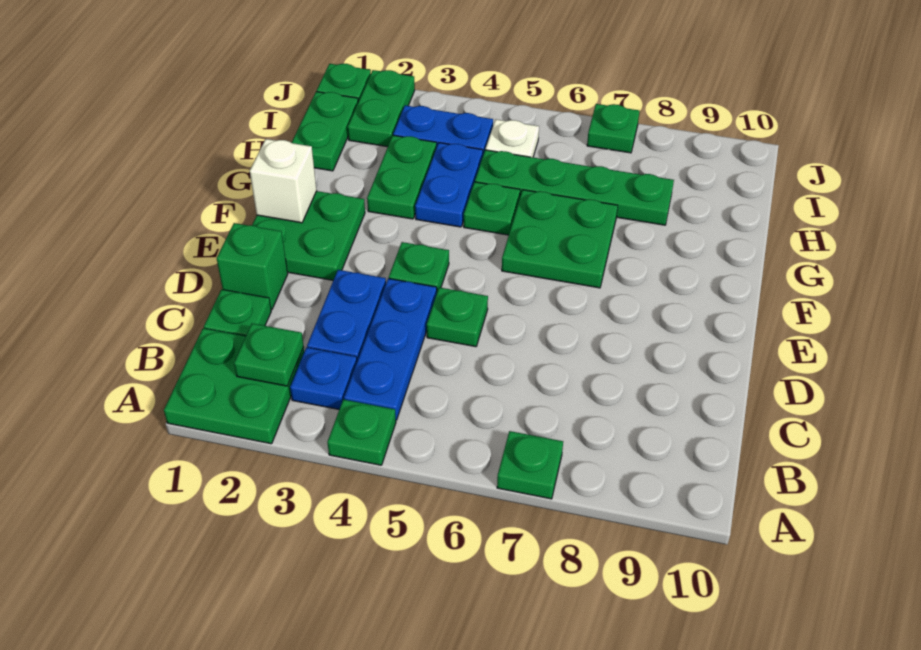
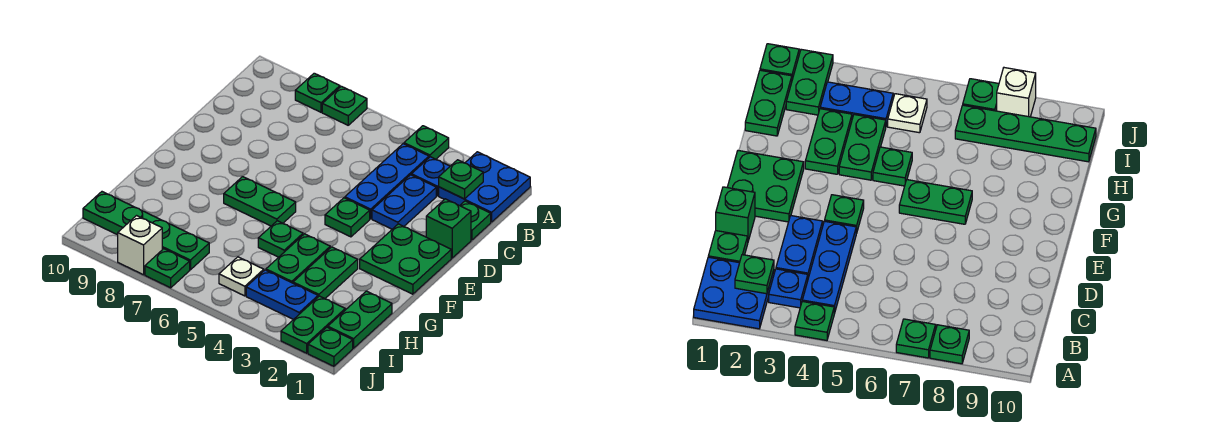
green plate A1:B2 level 1 -> blue plate A1:B2 level 1
green plate D5 level 1 -> green plate A8 level 1
white brick F1 level 2 -> white brick J8 level 1
green plate F6:G7 level 1 -> green plate F6:F7 level 1
blue plate G4:H4 level 1 -> green plate G4:H4 level 1
green plate H5:H8 level 1 -> green plate I7:I10 level 1

